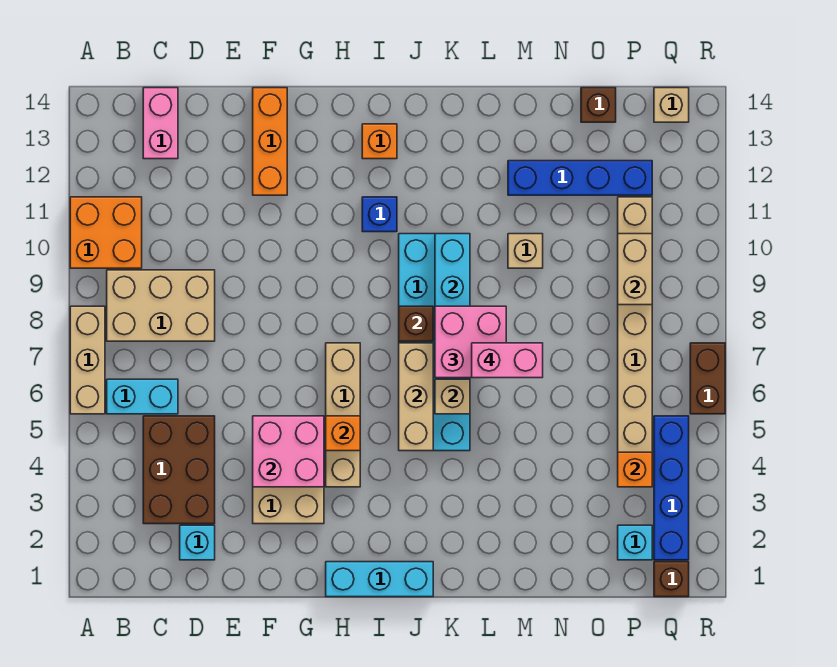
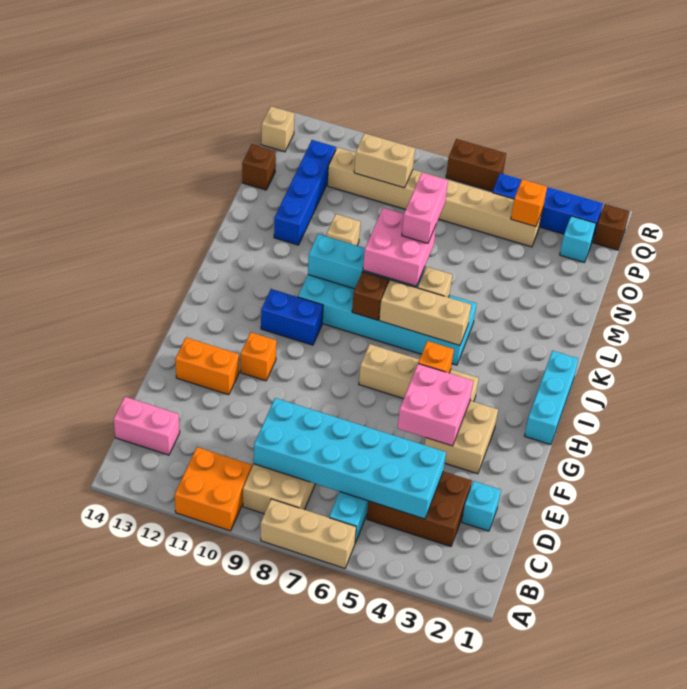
none -> cyan brick C4:D9 level 2
orange brick F12:F14 level 1 -> orange brick F12:F13 level 1
blue brick I11 level 1 -> blue brick I10:I11 level 1
orange brick I13 level 1 -> orange brick G11 level 1

